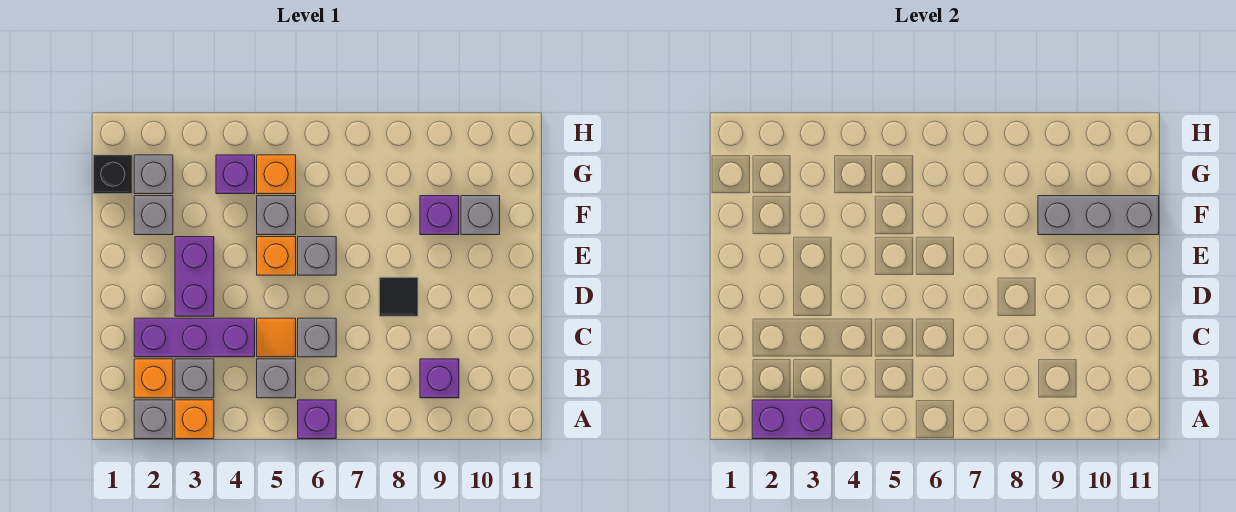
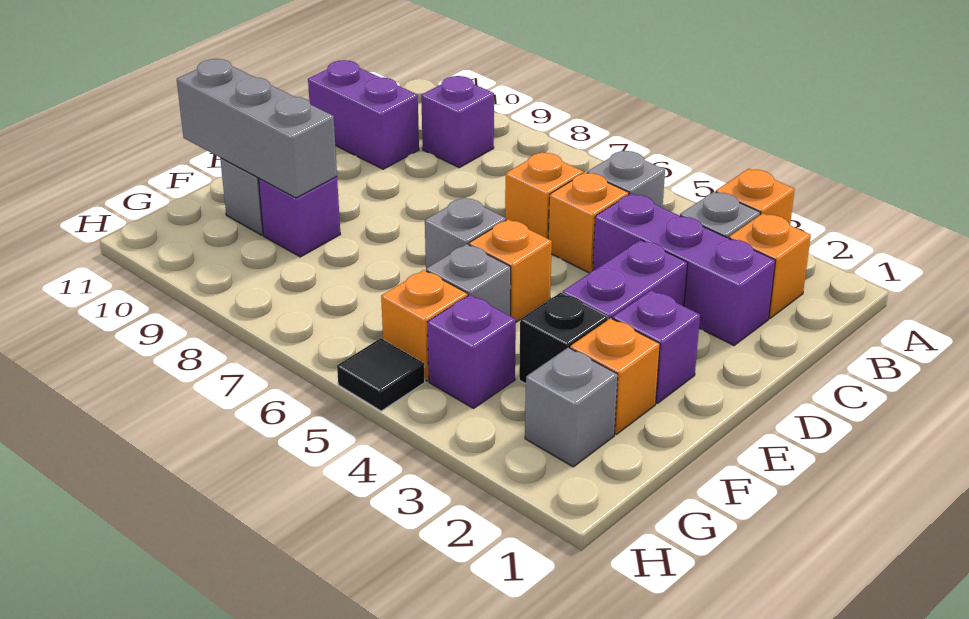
grey brick A2 level 1 -> none
purple brick A2:A3 level 2 -> purple brick C10:C11 level 1
purple brick A6 level 1 -> purple brick E2 level 1
orange tile C5 level 1 -> orange brick C5 level 1
grey brick C6 level 1 -> orange brick C6 level 1
black tile D8 level 1 -> black tile H5 level 1
grey brick F2 level 1 -> orange brick F2 level 1
black brick G1 level 1 -> black brick F3 level 1

